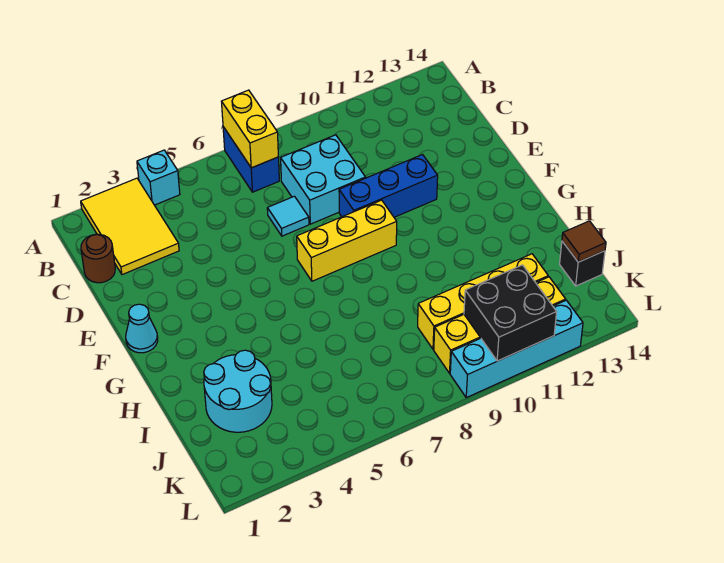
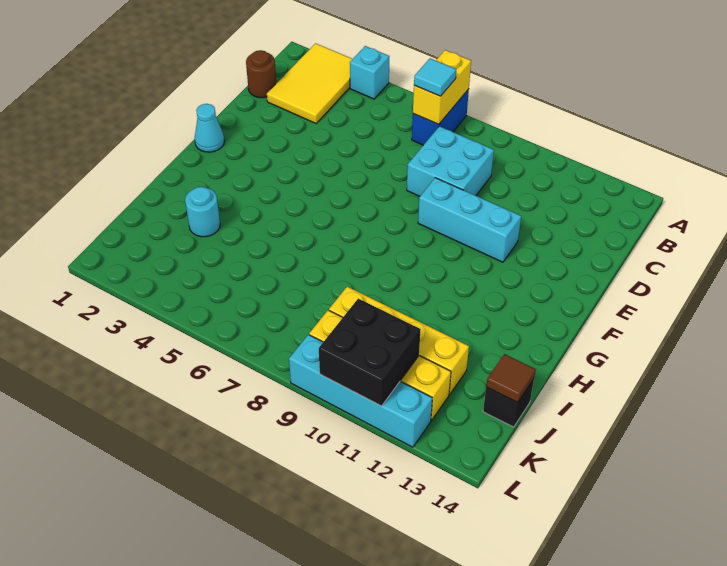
cyan tile D7 level 1 -> cyan tile B7 level 3
blue brick E9:E11 level 1 -> cyan brick E9:E11 level 1
yellow brick F7:F9 level 1 -> none
cyan round brick I2:J3 level 1 -> cyan round brick I3 level 1

